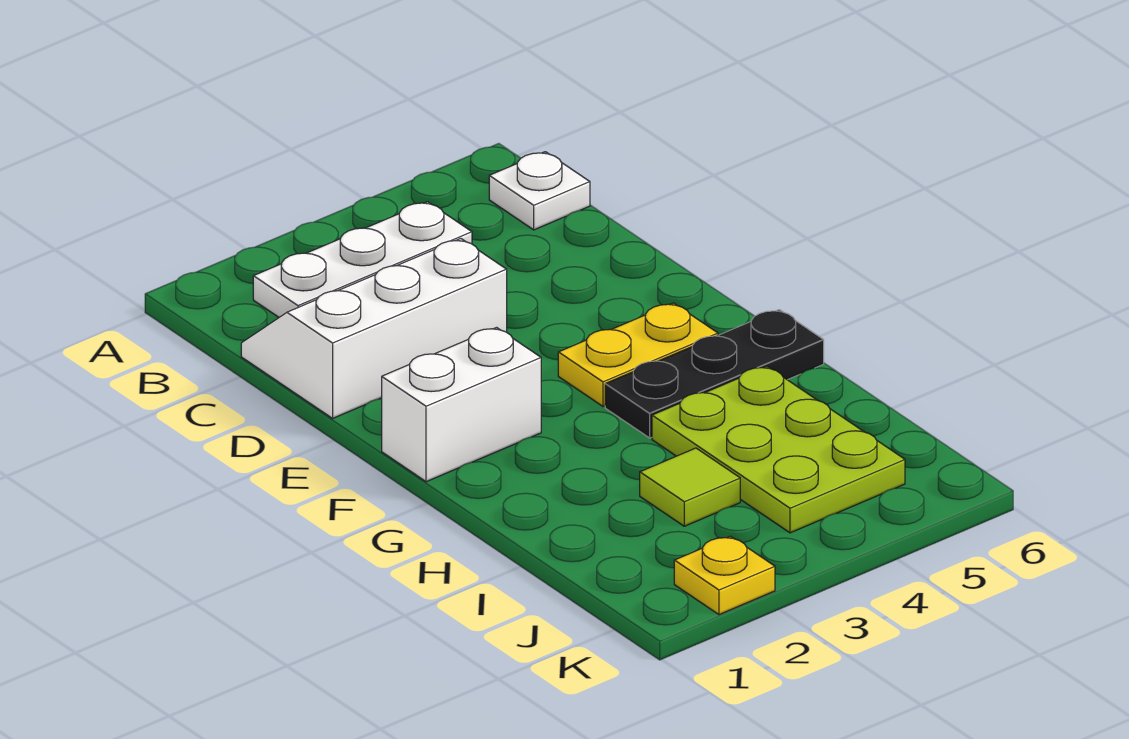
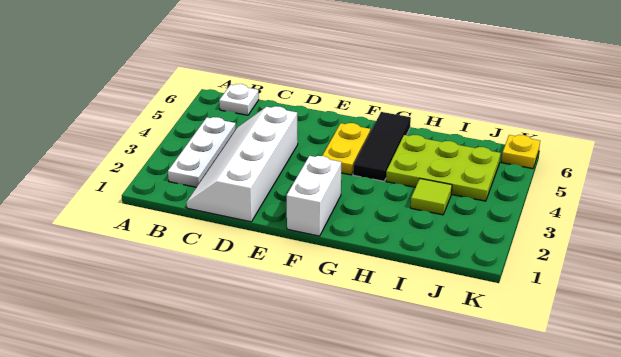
white slope C1:D3 level 1 top D -> white slope C1:D4 level 1 top D
black plate G4:G6 level 1 -> black tile G4:G6 level 1
yellow plate K2 level 1 -> yellow plate K6 level 1

